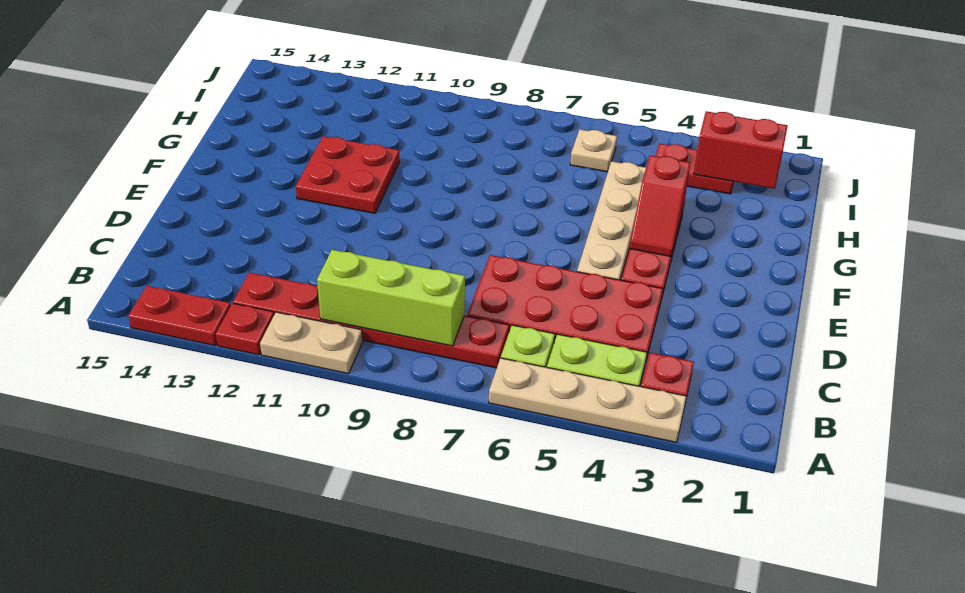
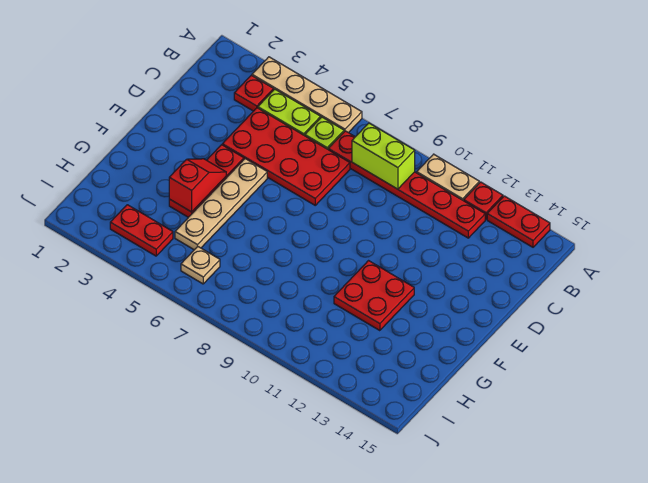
lime brick B8:B10 level 2 -> lime brick B8:B9 level 2
red brick I2:I3 level 2 -> none

